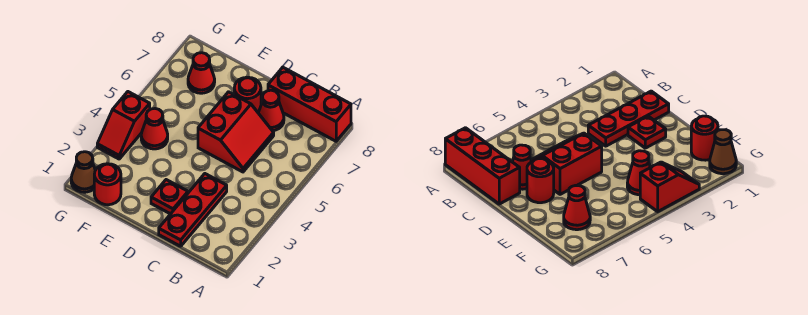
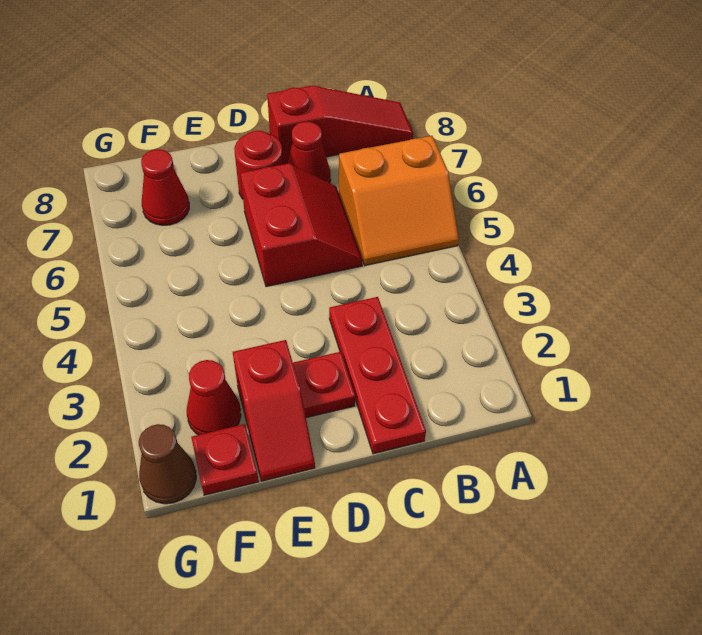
none -> orange slope A5:B6 level 1 top 6
red brick A8:C8 level 1 -> red slope A8:C8 level 1 top C
red round brick F1 level 1 -> red plate F1 level 1
red cone F4 level 1 -> red cone F2 level 1
red slope G3:G4 level 1 top 4 -> red slope E1:E2 level 1 top 2

